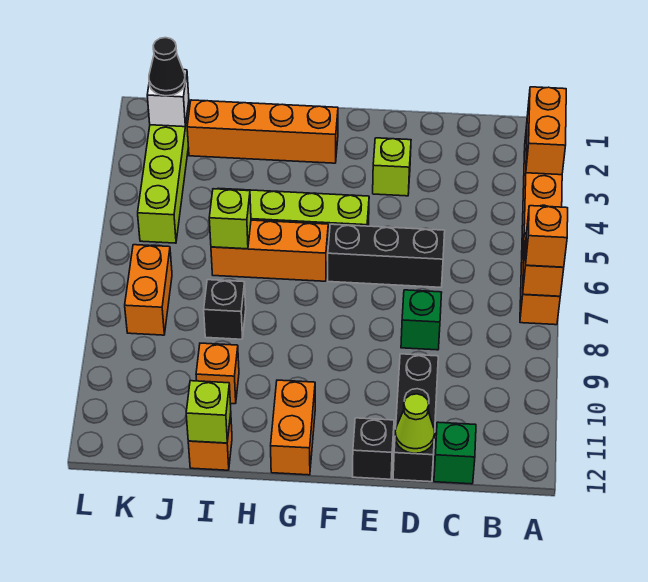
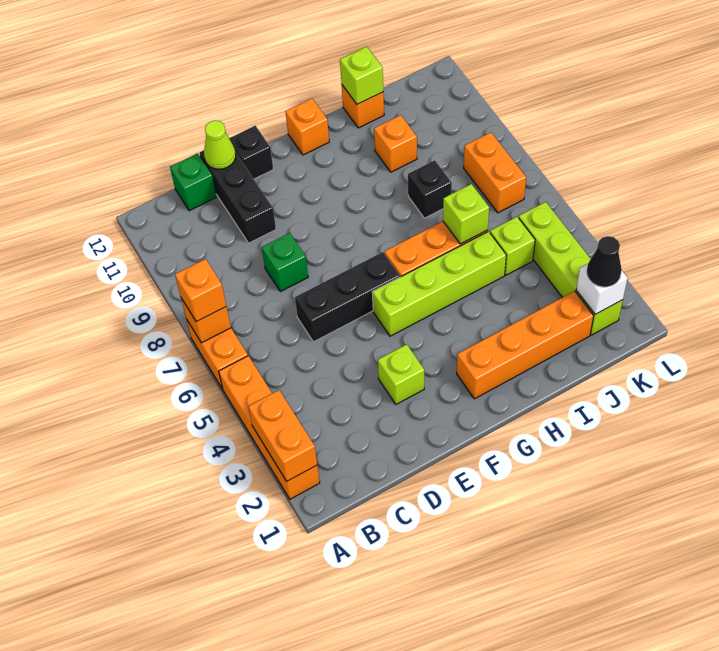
orange brick G11:G12 level 1 -> orange brick G12 level 1
none -> lime brick J5 level 1

